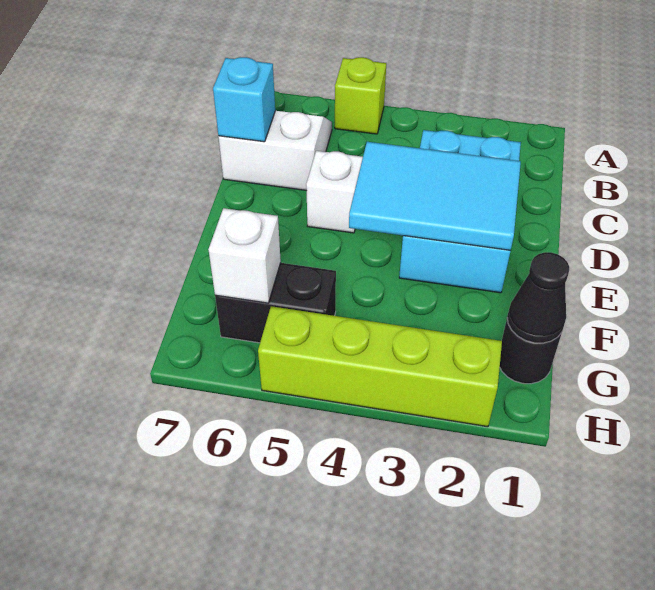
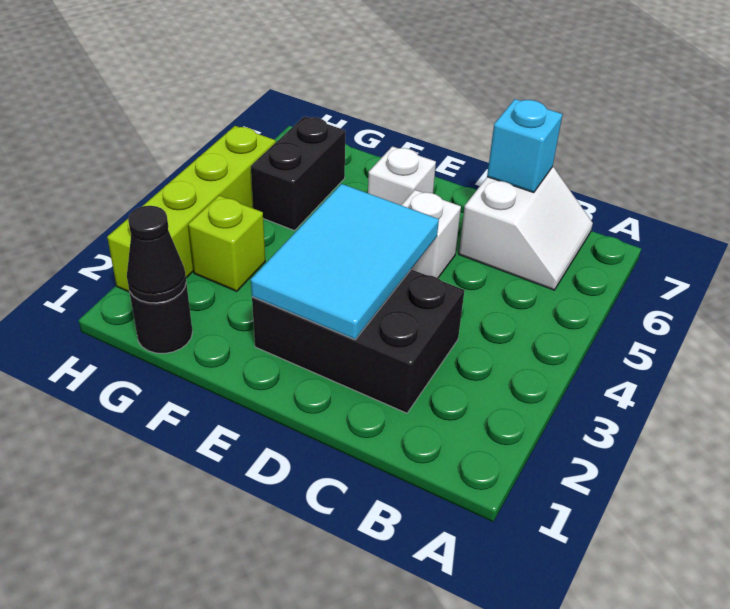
lime brick A5 level 1 -> lime brick G3 level 1
cyan brick C2:E3 level 1 -> black brick C2:E3 level 1
white brick G6 level 2 -> white brick E6 level 1

